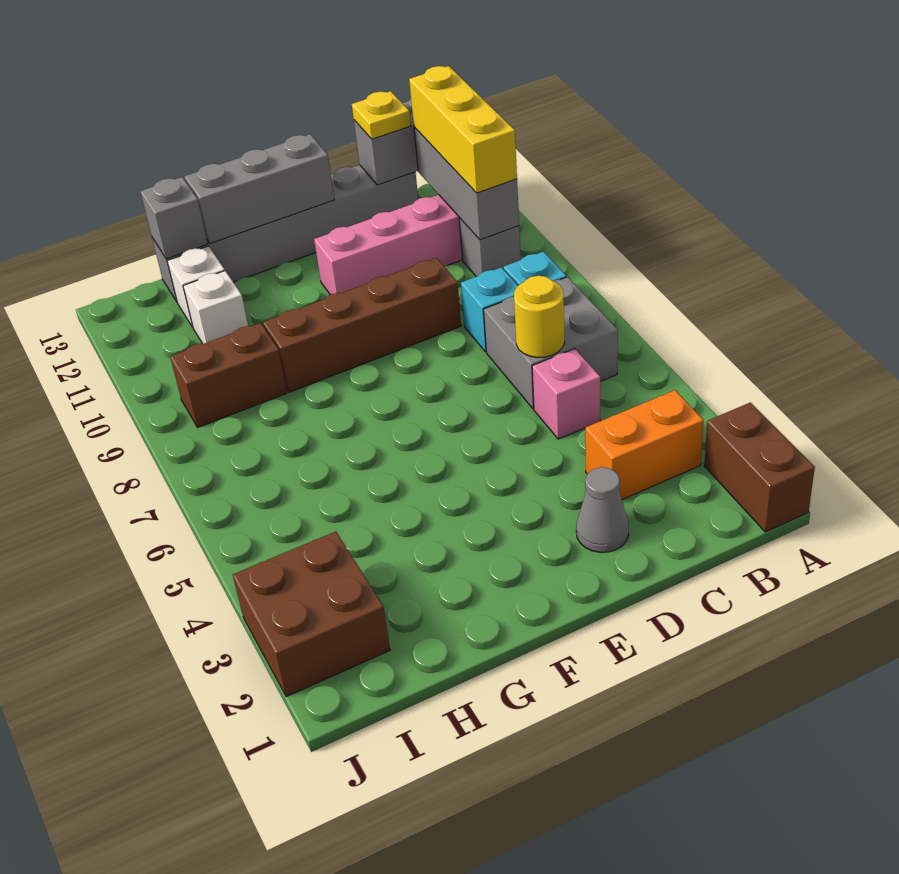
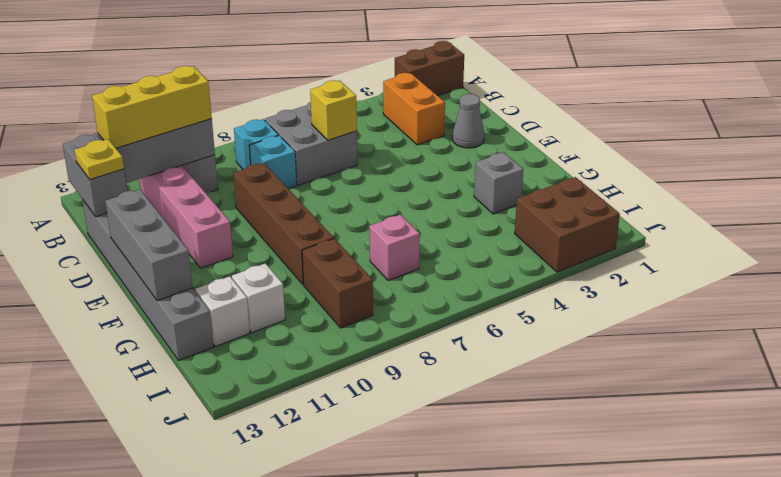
pink brick C5 level 1 -> pink brick H7 level 1
yellow round brick C6 level 2 -> yellow brick C6 level 2
grey brick H13 level 2 -> grey brick G3 level 1

